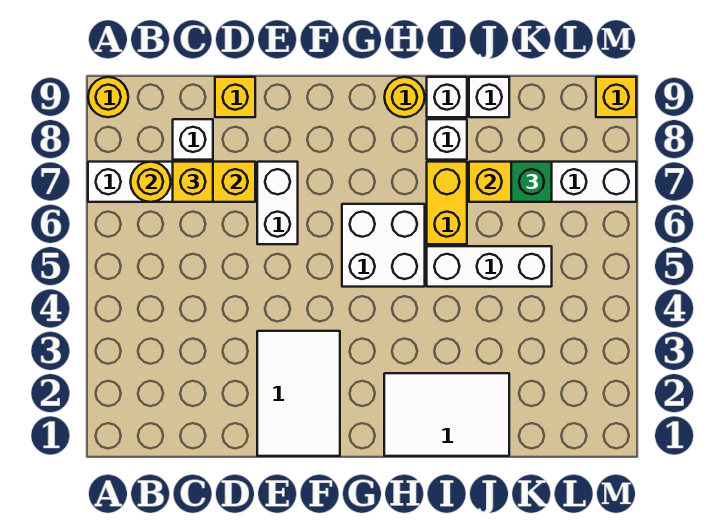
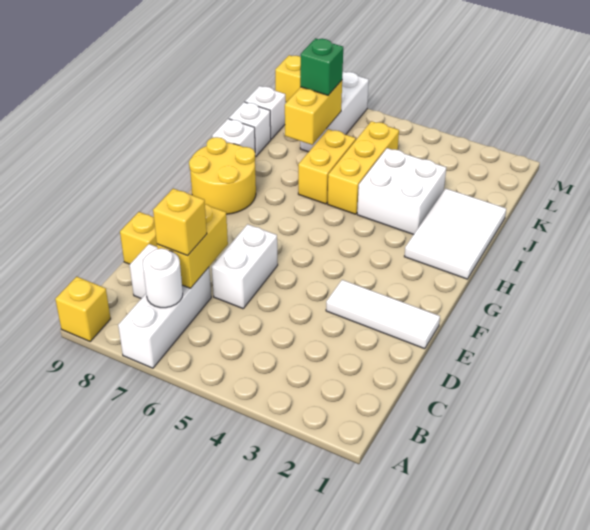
yellow round brick A9 level 1 -> yellow brick A9 level 1
yellow round brick B7 level 2 -> white round brick B7 level 2
white tile E1:F3 level 1 -> white tile E1:E3 level 1
white brick E6:E7 level 1 -> white brick D6:E6 level 1
white brick G5:H6 level 1 -> white brick I3:J4 level 1
yellow round brick H9 level 1 -> yellow round brick G8:H9 level 1
white brick I5:K5 level 1 -> yellow brick I5:K5 level 1
yellow brick I6:I7 level 1 -> yellow brick I6:J6 level 1
white brick I8 level 1 -> white brick K9 level 1

